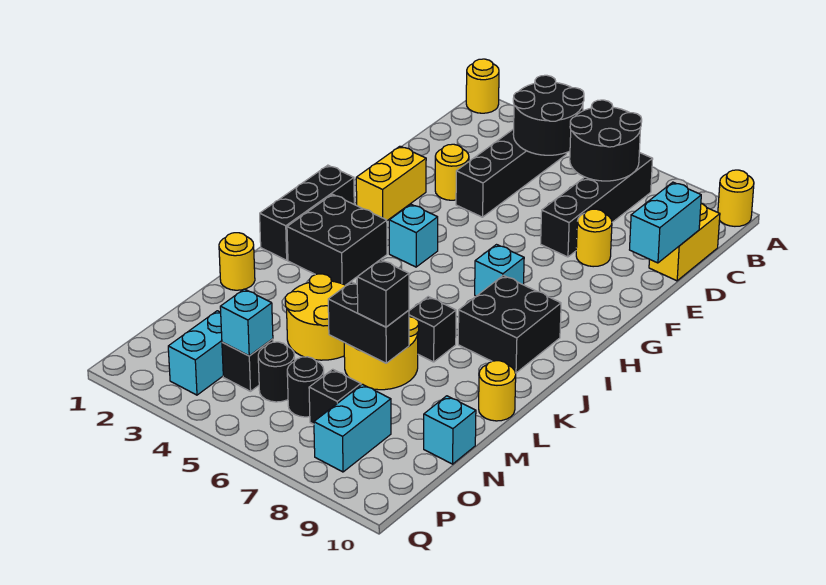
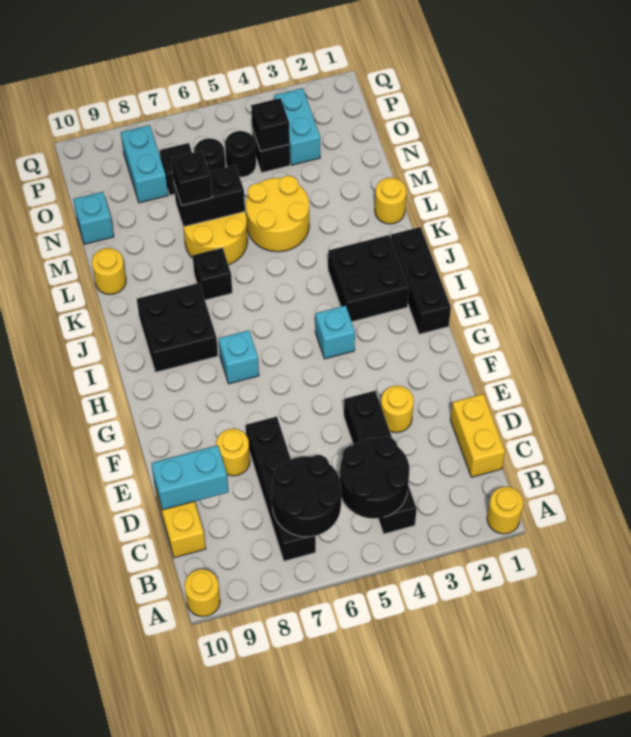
cyan brick D10:E10 level 2 -> cyan brick D9:D10 level 2
yellow brick F2:G2 level 1 -> yellow brick C1:D1 level 1
cyan brick O4 level 2 -> black brick O4 level 2

